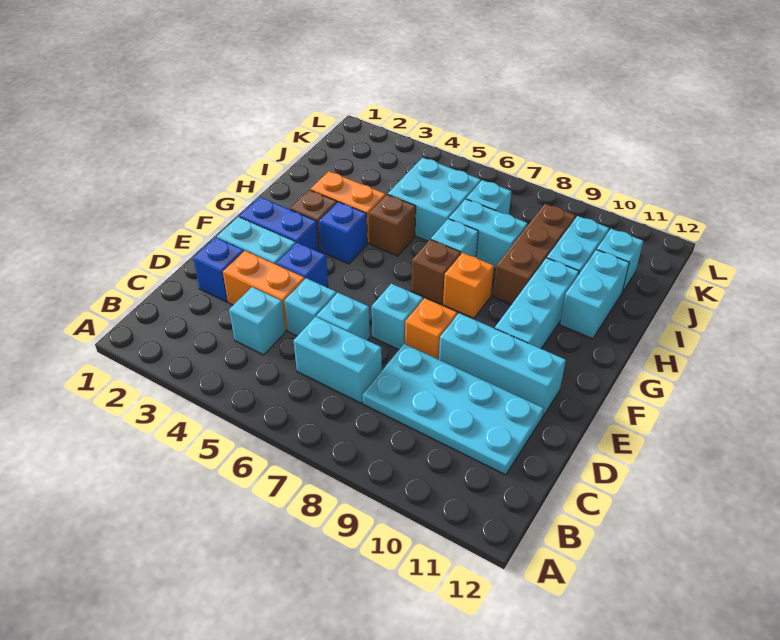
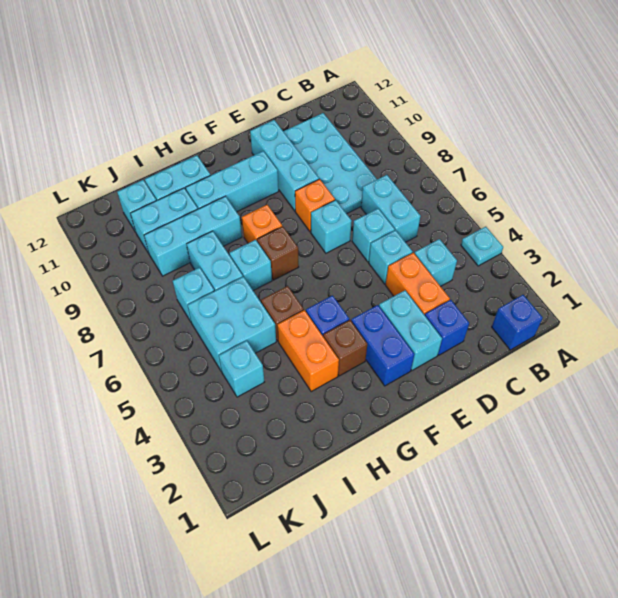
none -> cyan plate A4 level 1
blue brick E4 level 1 -> blue brick B1 level 1
brown brick H9:J9 level 1 -> cyan brick H9:J9 level 1
none -> cyan brick J4 level 1

